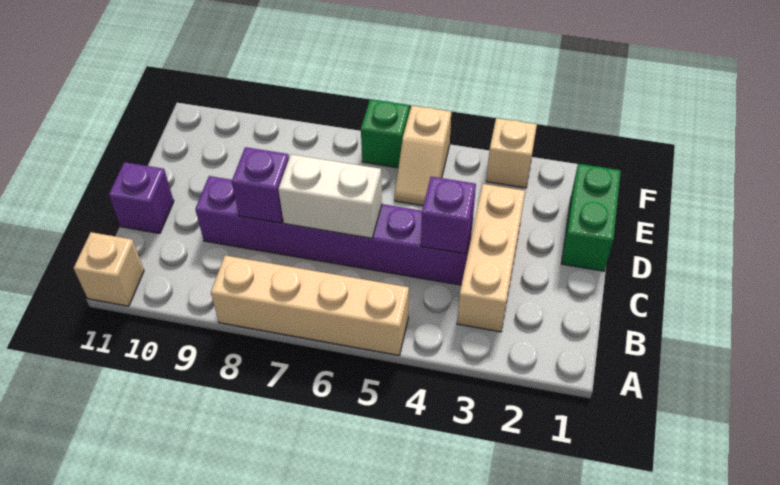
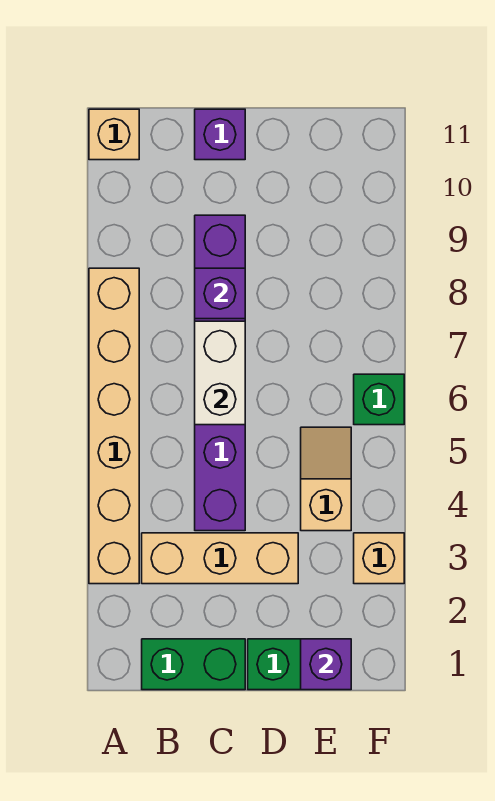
tan brick A5:A8 level 1 -> tan brick A3:A8 level 1
none -> green brick B1:C1 level 1
purple brick C4 level 2 -> purple brick E1 level 2
tan slope E5:F5 level 1 top F -> tan slope E4:E5 level 1 top 4

